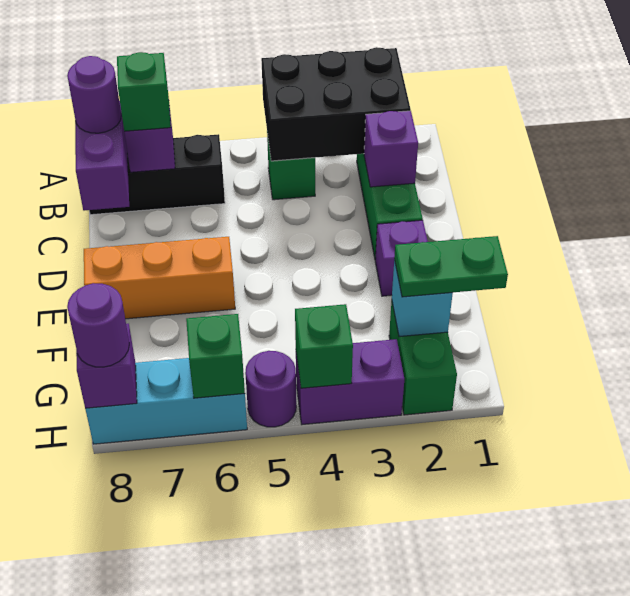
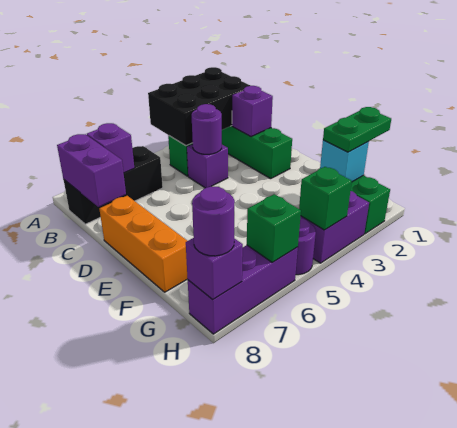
green brick B7 level 3 -> none
purple round brick B8 level 3 -> purple round brick C4 level 2
purple brick E2 level 1 -> purple brick C4 level 1
orange brick E6:E8 level 1 -> orange brick D8:F8 level 1
cyan brick H6:H8 level 1 -> purple brick H6:H8 level 1

